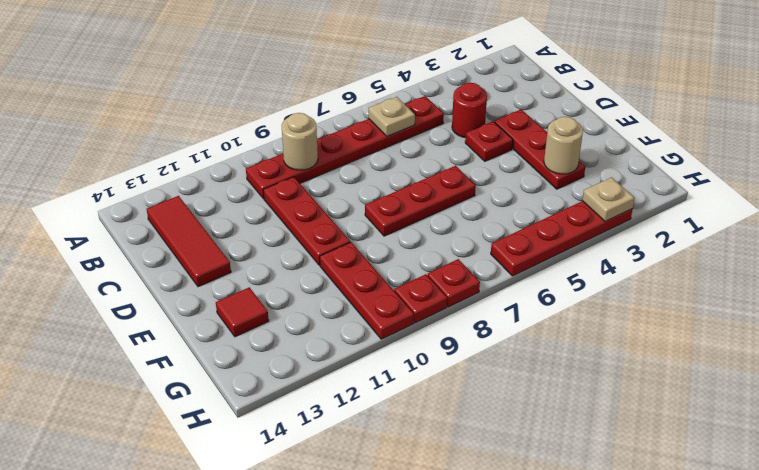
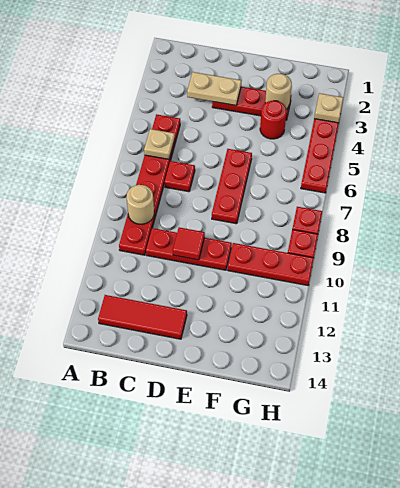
none -> tan plate C3:D3 level 2
red round brick C4 level 1 -> red round brick F4 level 1
red plate D4 level 1 -> red plate C7 level 1
red tile F13 level 1 -> red tile D10 level 2

